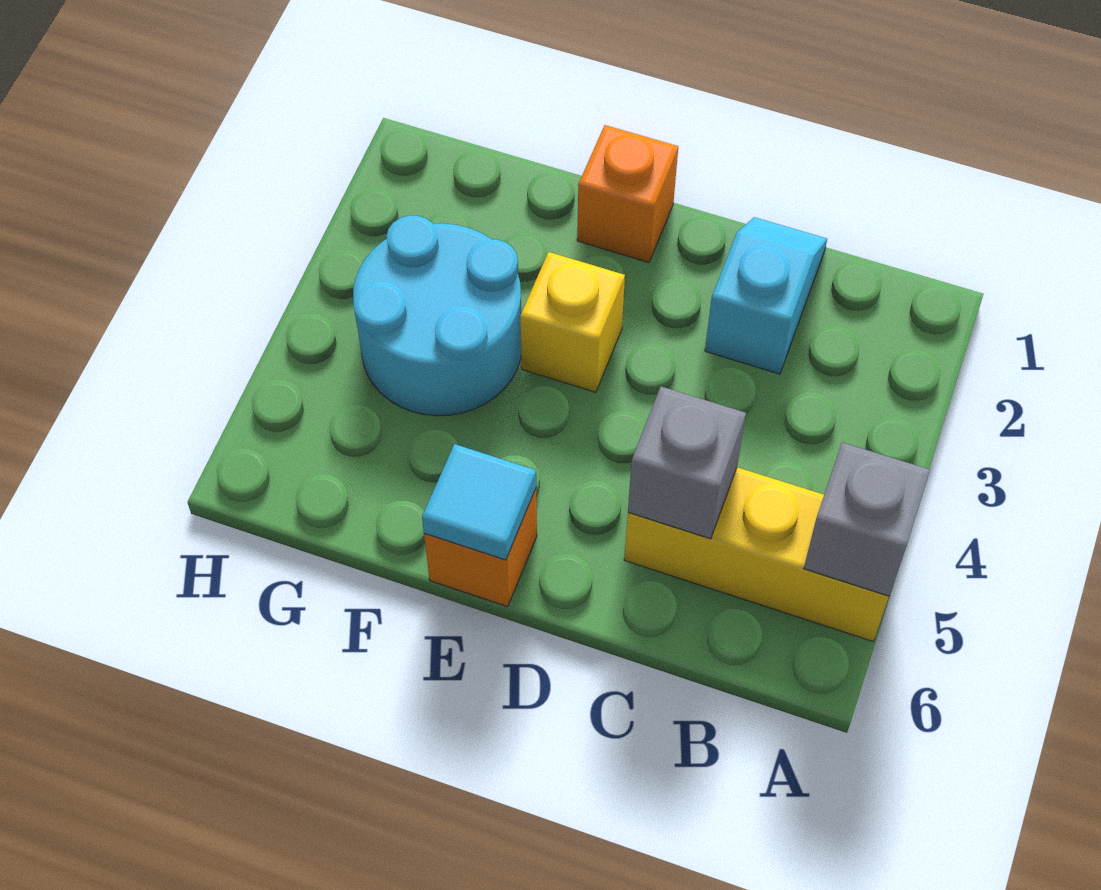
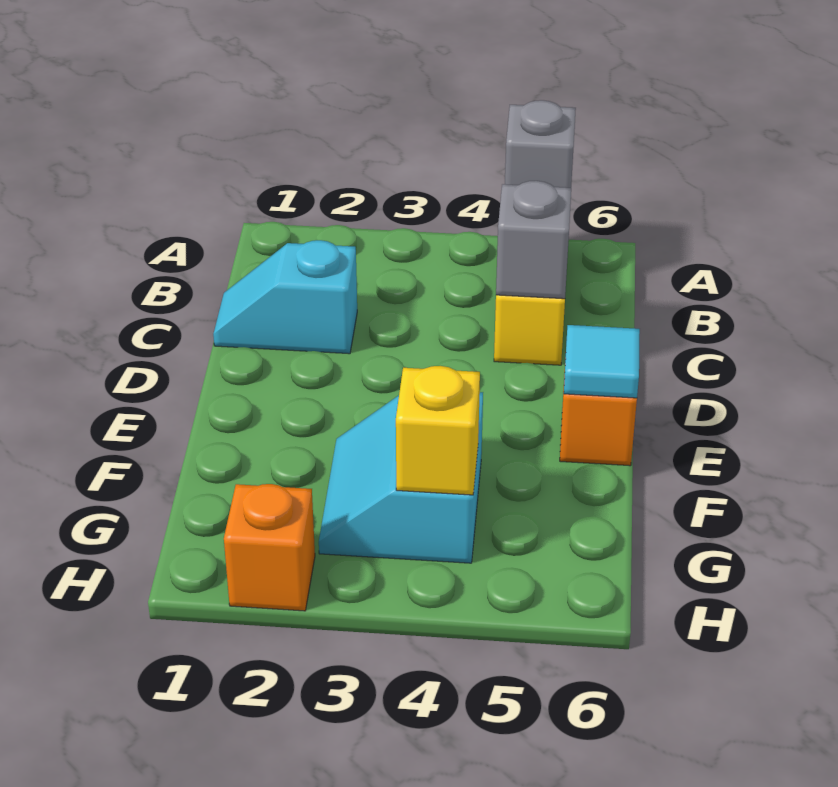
orange brick E1 level 1 -> orange brick H2 level 1
yellow brick E3 level 1 -> yellow brick G4 level 2
cyan round brick F3:G4 level 1 -> cyan slope F3:G4 level 1 top 4

